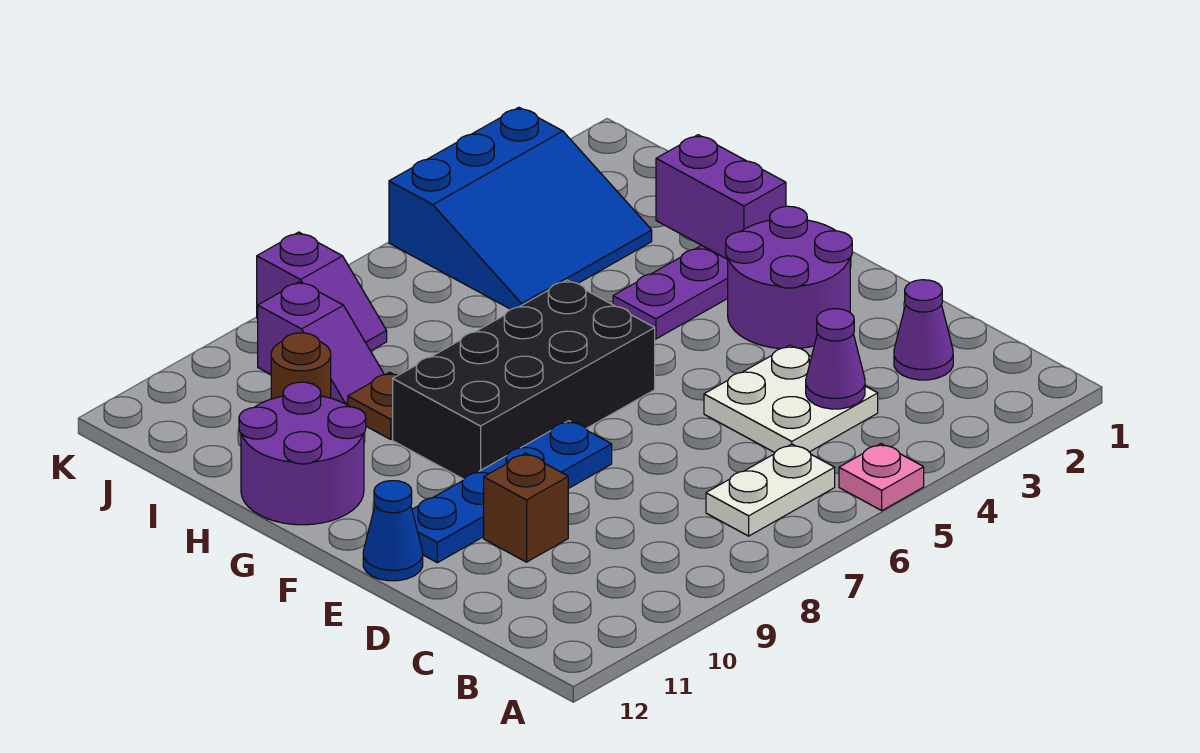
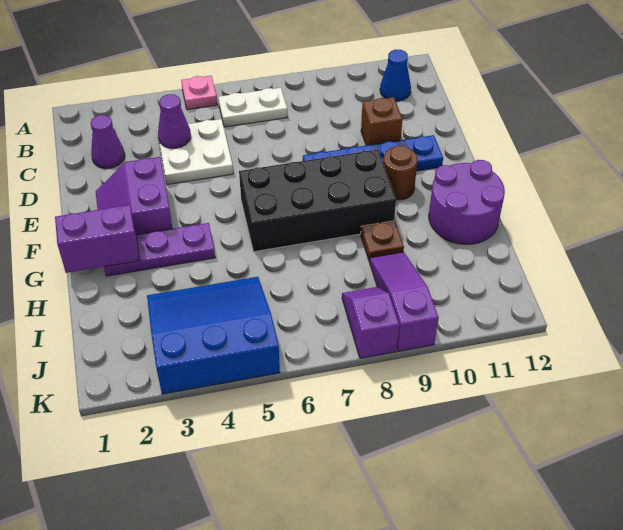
purple round brick E2:F3 level 1 -> purple slope E2:F3 level 1 top 3
blue cone E12 level 1 -> blue cone B11 level 1
purple brick G2:H2 level 2 -> purple brick G1:G2 level 2
purple slope I9:J9 level 1 top J -> purple slope I9:K9 level 1 top K
brown round brick I10 level 1 -> brown round brick F10 level 1

